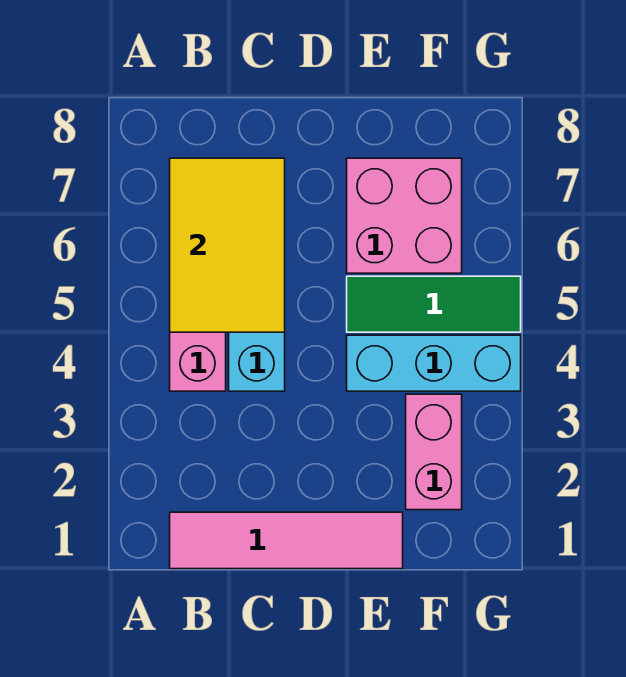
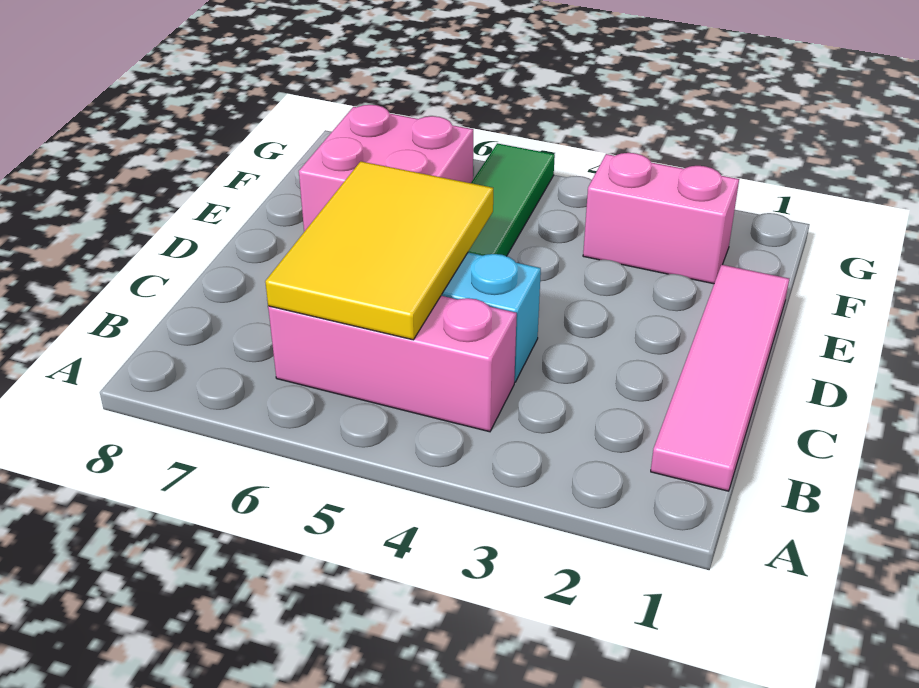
yellow tile B5:C7 level 2 -> yellow tile B5:D6 level 2
cyan brick E4:G4 level 1 -> none

